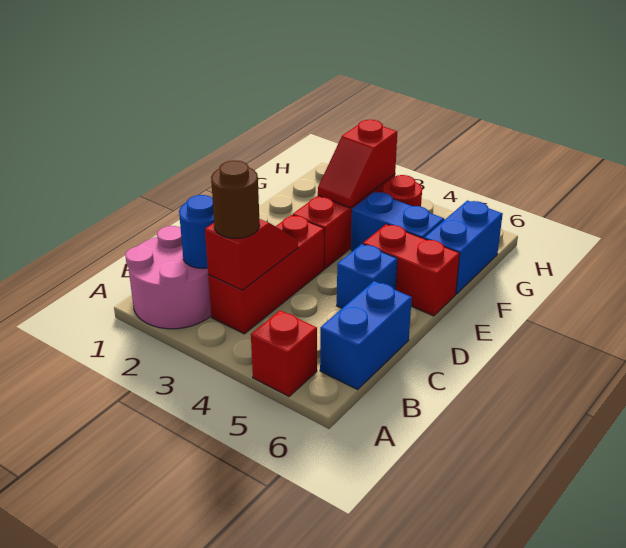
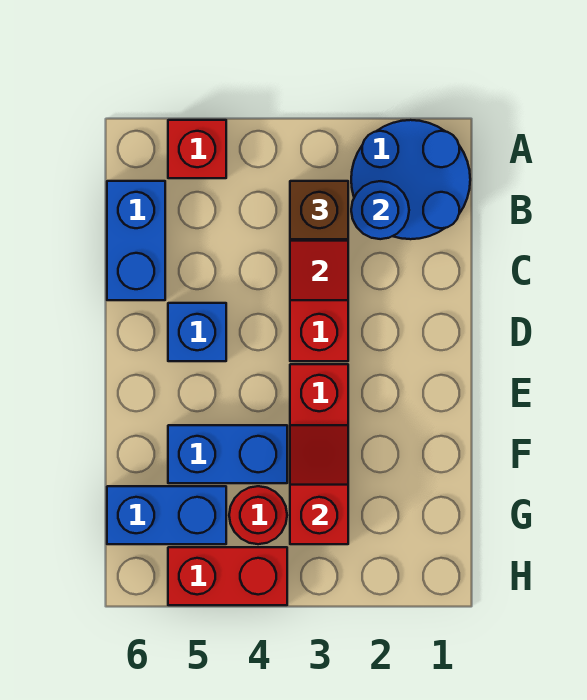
pink round brick A1:B2 level 1 -> blue round brick A1:B2 level 1
brown round brick B3 level 3 -> brown brick B3 level 3
red brick E5:E6 level 1 -> red brick H4:H5 level 1
blue brick F6:G6 level 1 -> blue brick G5:G6 level 1

